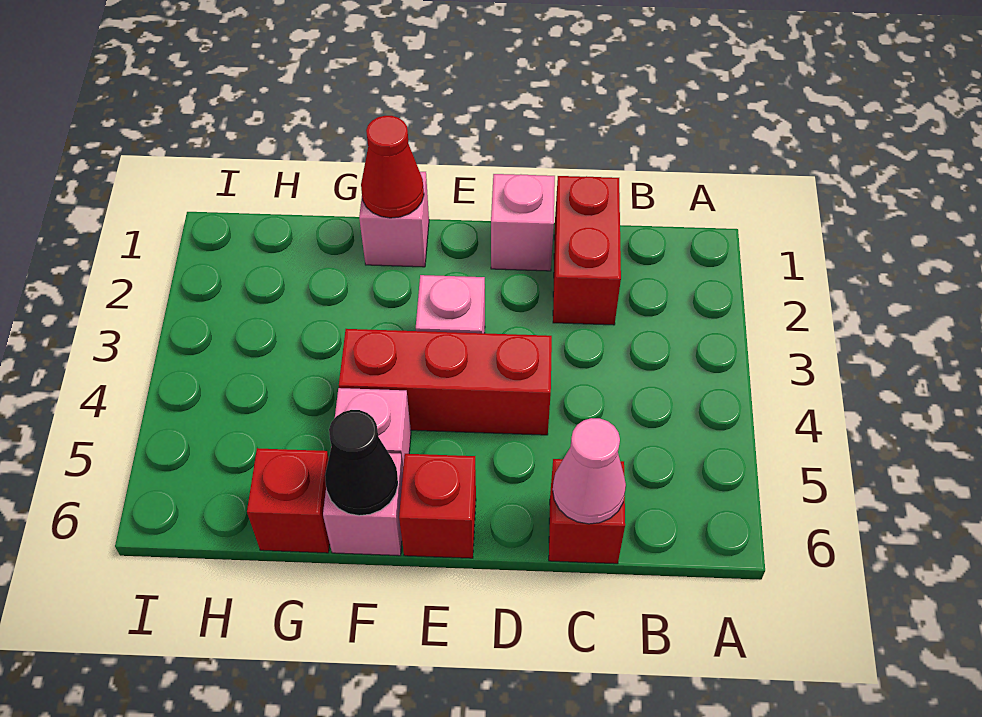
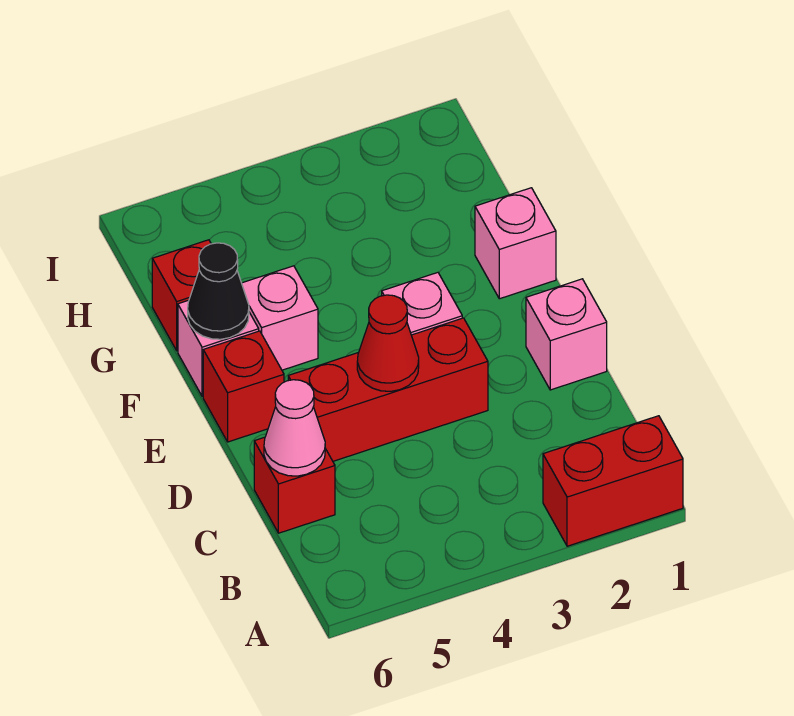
red brick C1:C2 level 1 -> red brick A1:A2 level 1
red brick D4:F4 level 1 -> red brick D3:D5 level 1
red cone F1 level 2 -> red cone D4 level 2

